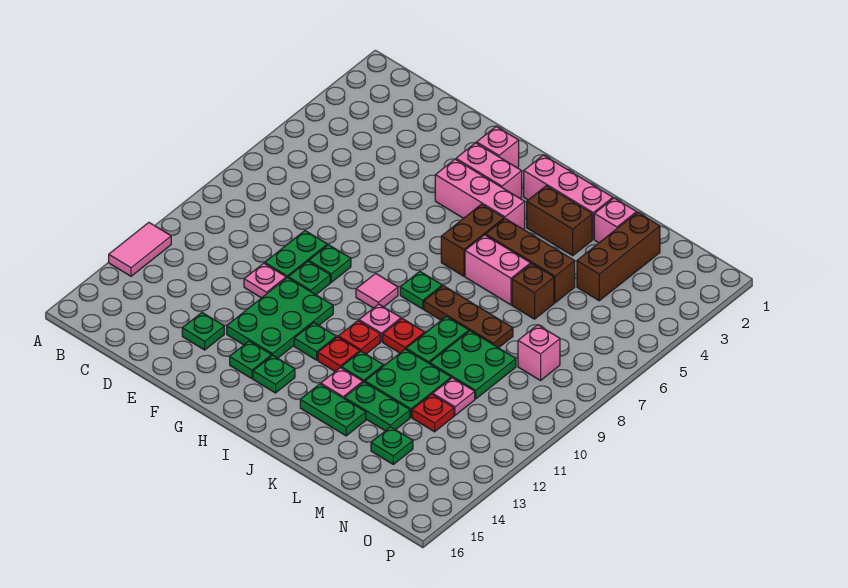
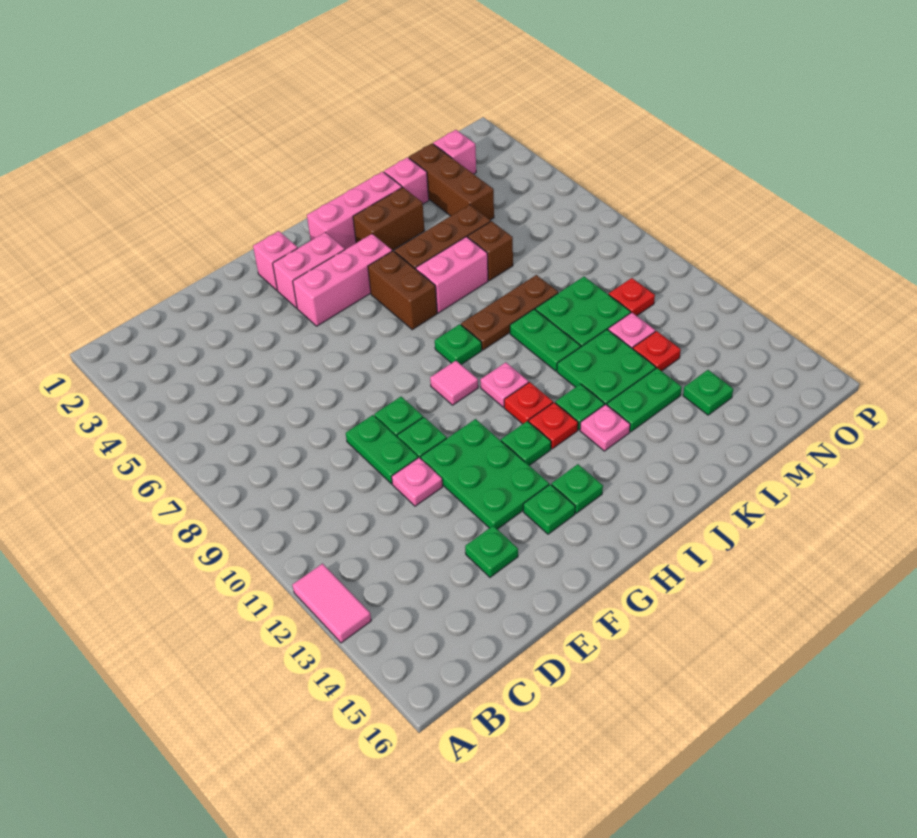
red plate J10 level 1 -> red plate N10 level 1
green plate J14:K14 level 1 -> none
pink brick N8 level 1 -> pink brick N2 level 1

